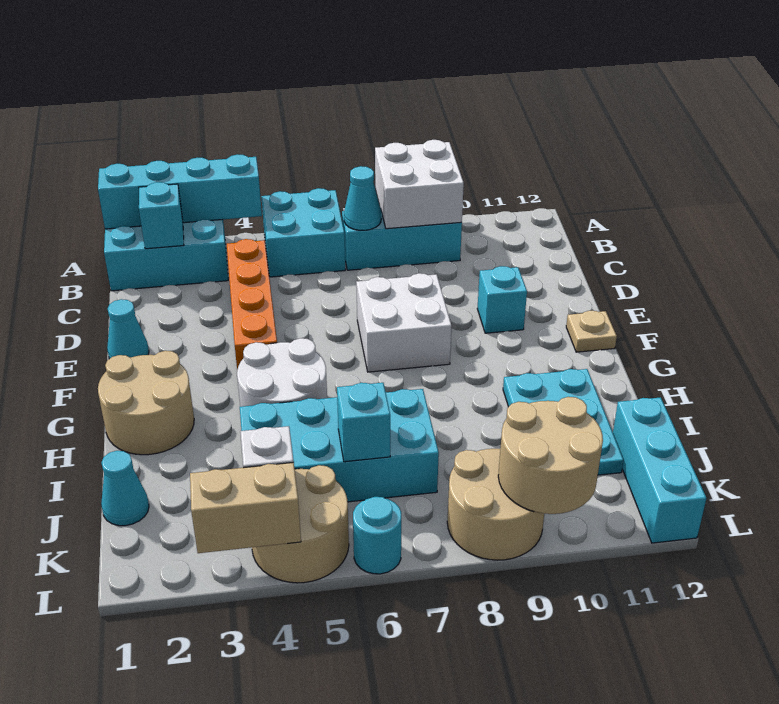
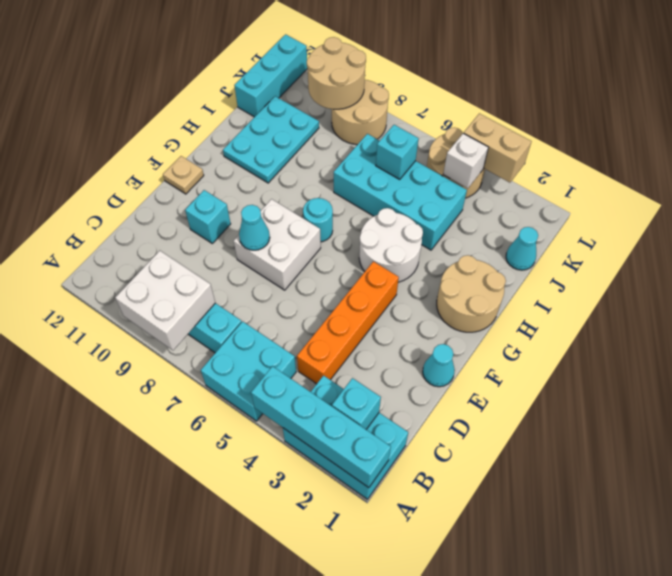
cyan cone B7 level 2 -> cyan cone E8 level 2
cyan round brick L6 level 1 -> cyan round brick G7 level 1

